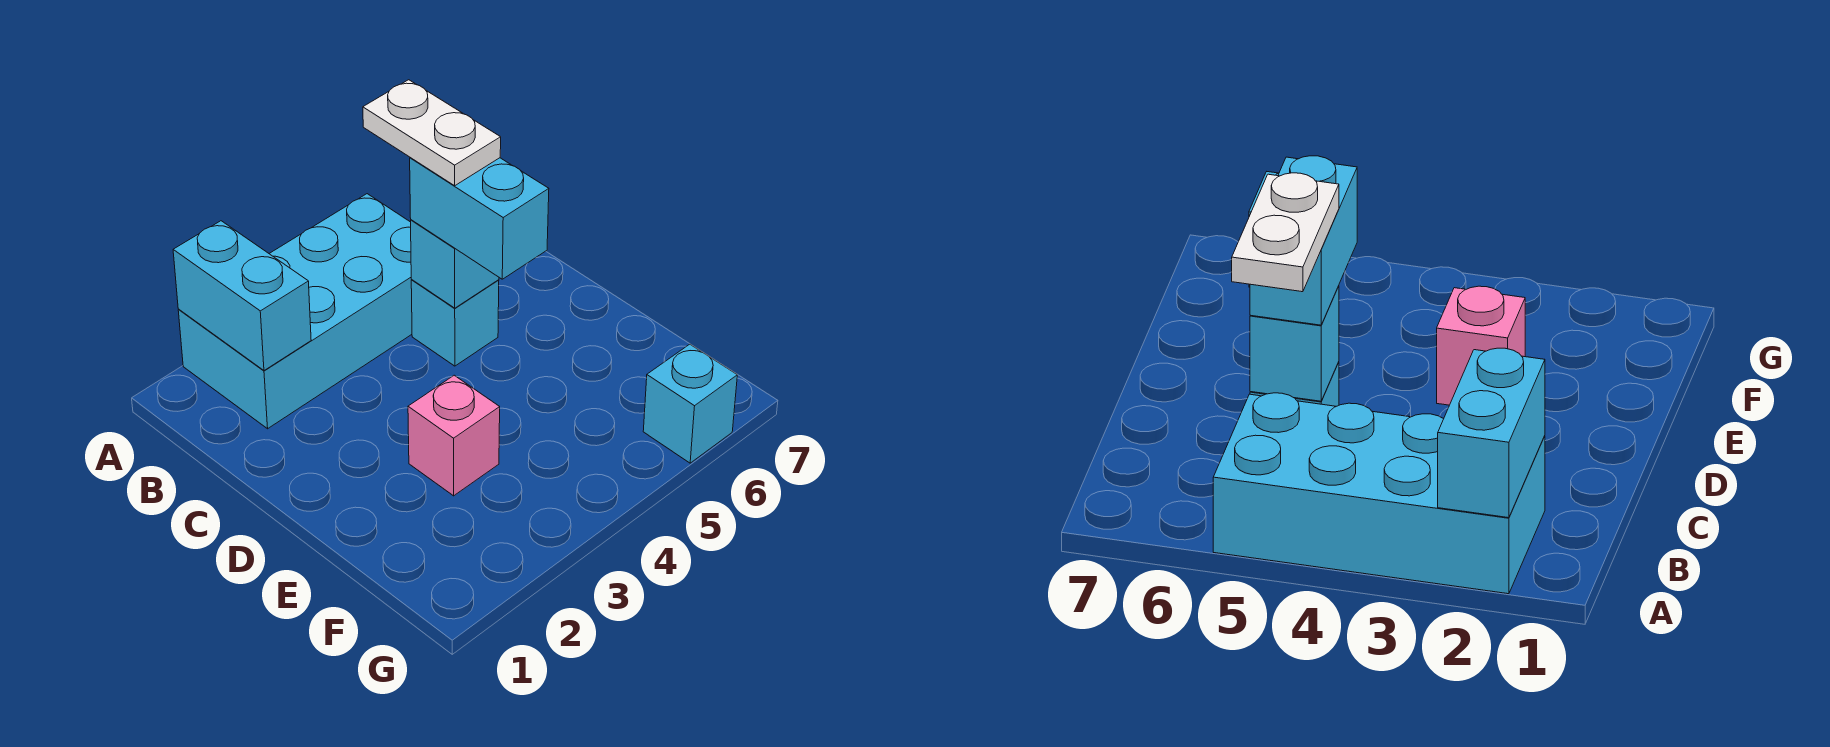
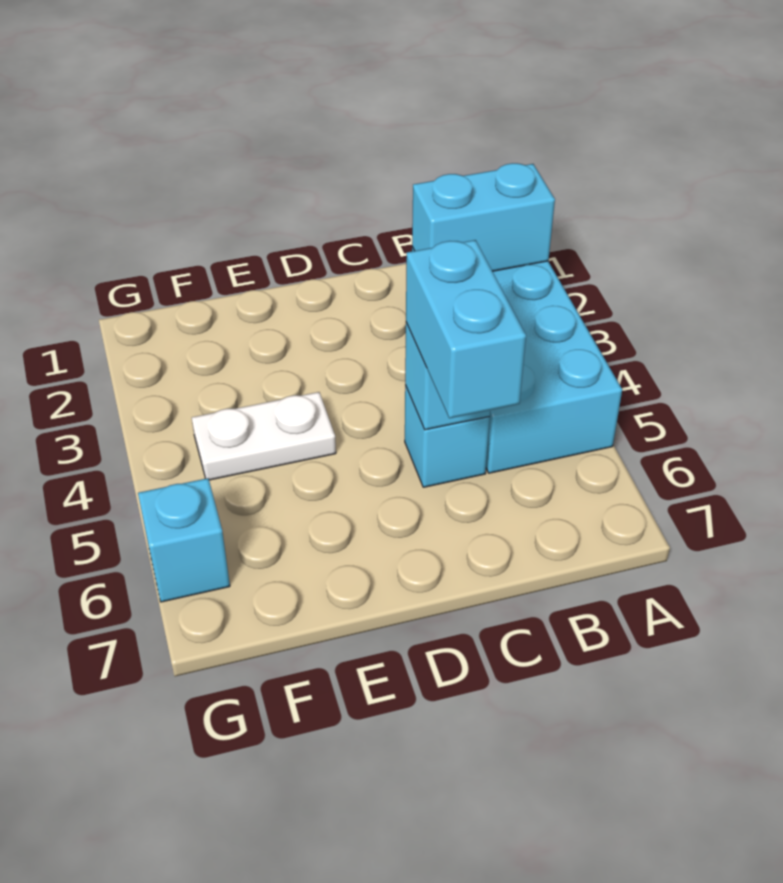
white plate B5:C5 level 4 -> white plate E4:F4 level 1
cyan brick C5:D5 level 3 -> cyan brick C5:C6 level 3
pink brick E3 level 1 -> none

